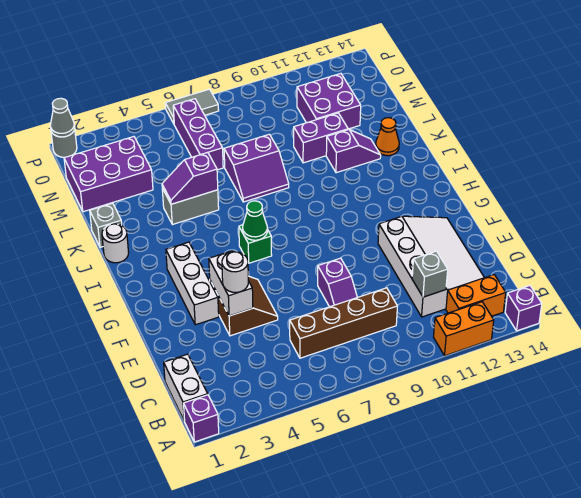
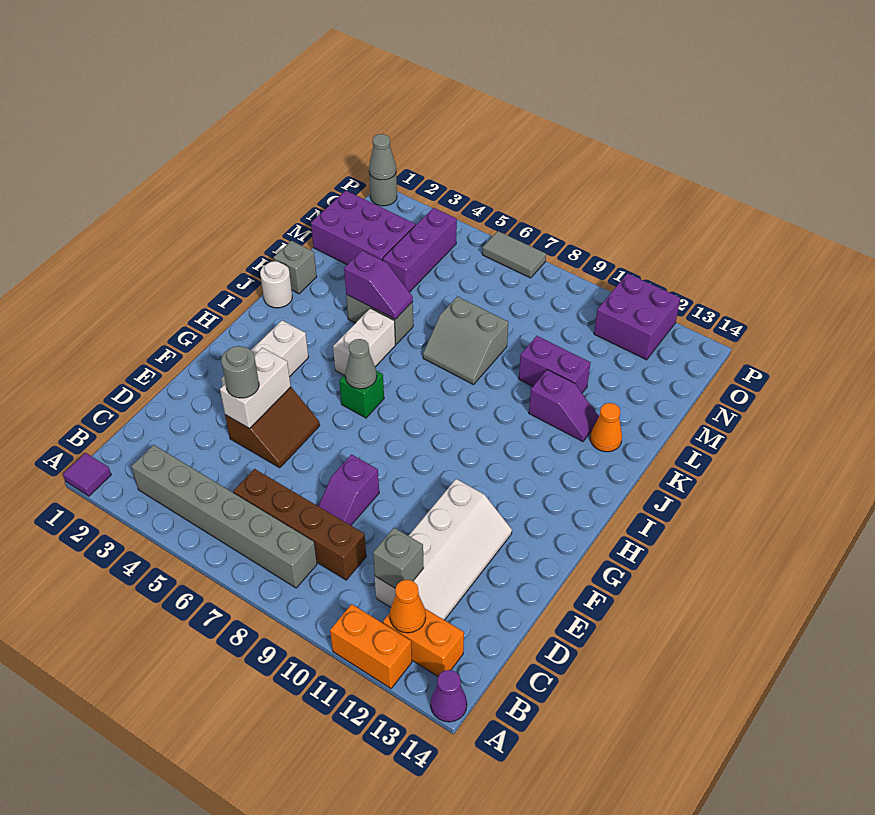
purple brick A1 level 1 -> purple tile A1 level 1
purple brick A14 level 1 -> purple cone A14 level 1
white brick B1:C1 level 1 -> white brick I5:J5 level 1
none -> grey brick B3:B8 level 1
none -> orange cone B12 level 2
white slope C11:F13 level 1 top 11 -> white slope C11:F12 level 1 top 11
white round brick E4 level 3 -> grey round brick E4 level 3
green cone H6 level 2 -> grey cone H6 level 2
purple slope K4:K5 level 2 top 5 -> purple slope K4:K5 level 2 top 4
purple slope K7:L8 level 1 top L -> grey slope K7:L8 level 1 top L
purple brick M6:O6 level 1 -> purple brick M4:O4 level 1
purple brick M11:N12 level 1 -> purple brick O11:P12 level 1

